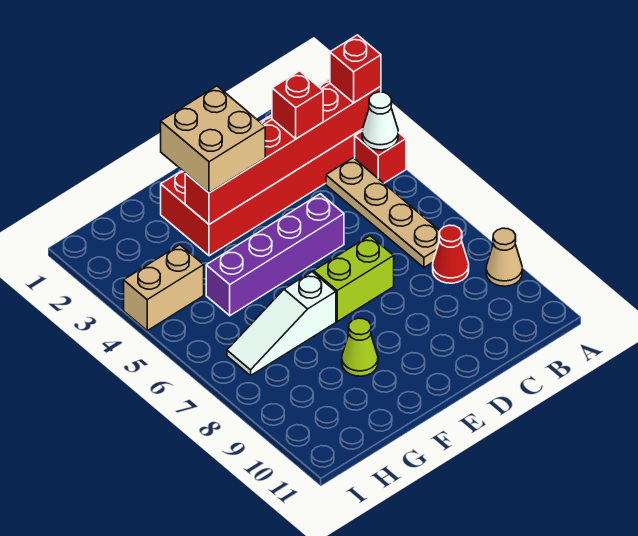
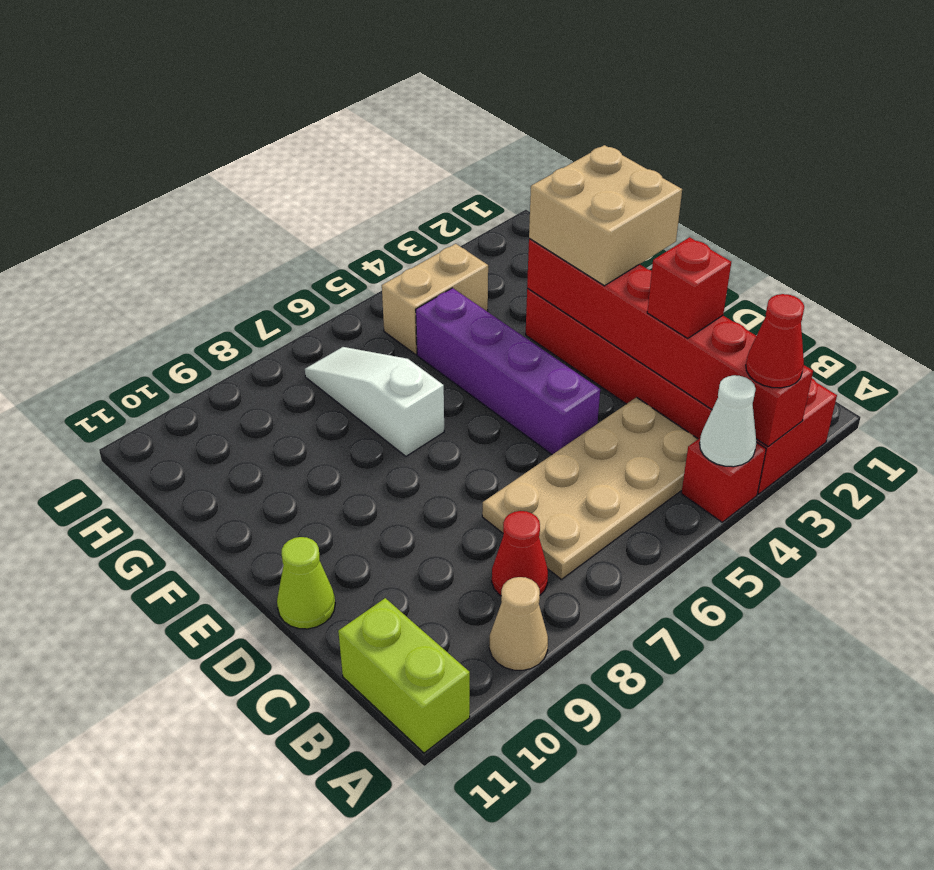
red brick A3 level 3 -> red cone A3 level 3
tan plate B4:B7 level 1 -> tan plate B4:C7 level 1
lime brick D7:E7 level 1 -> lime brick A11:B11 level 1
lime cone F9 level 1 -> lime cone D11 level 1
tan brick H4:I4 level 1 -> tan brick H4:H5 level 1

